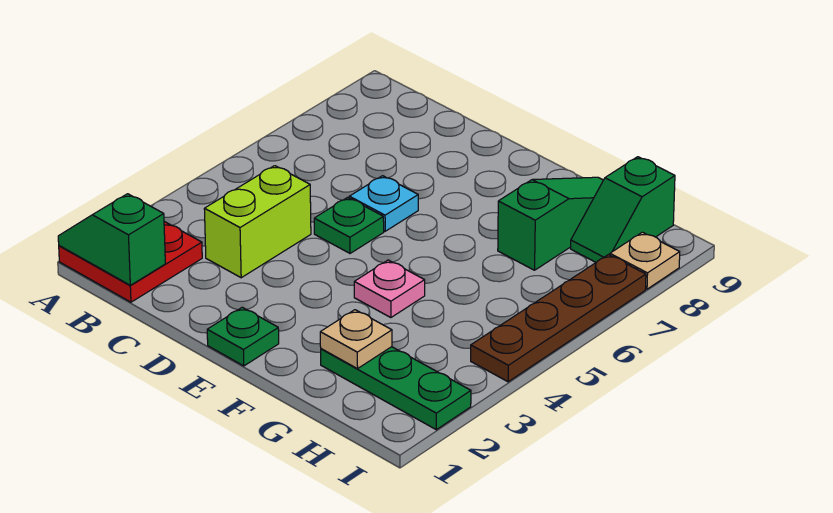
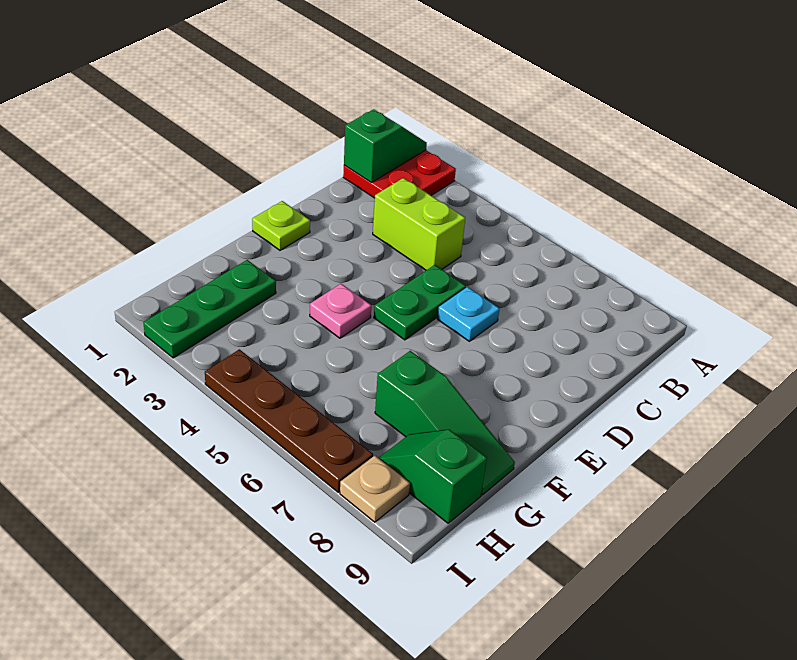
green plate D5 level 1 -> green plate D5:E5 level 1
green plate E1 level 1 -> lime plate E1 level 1
tan plate G2 level 2 -> none

